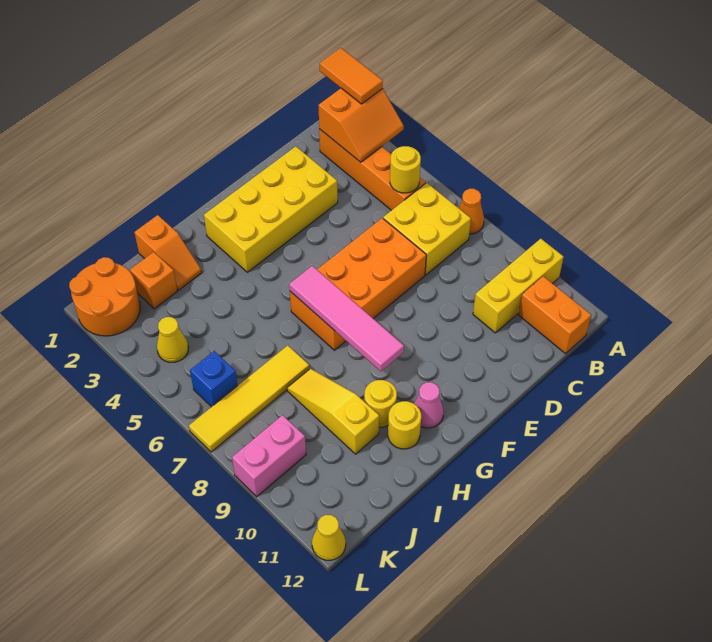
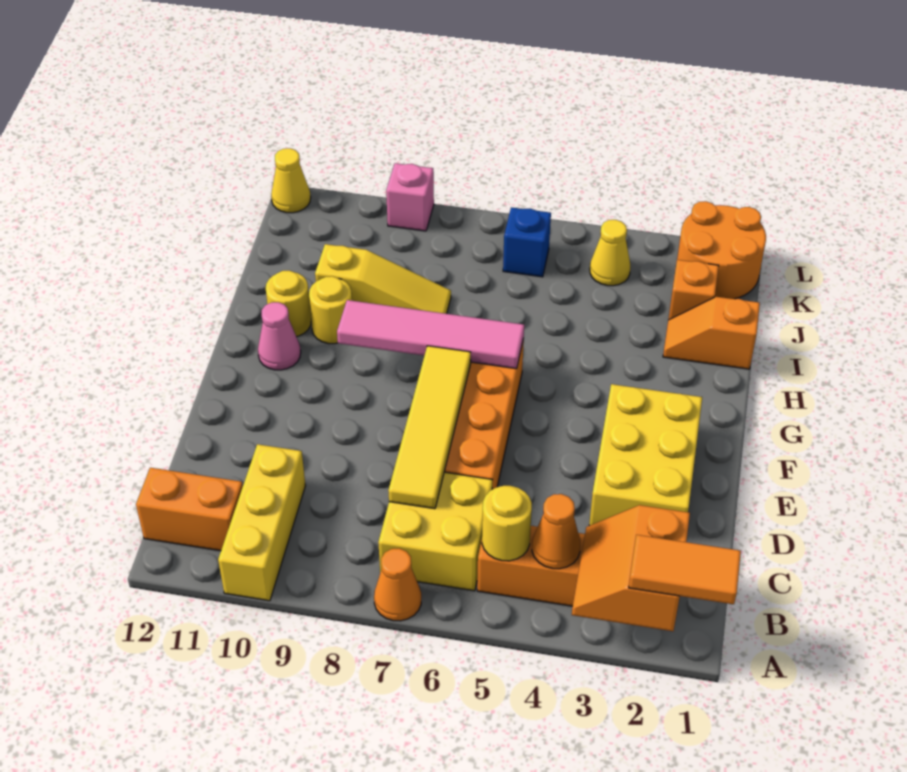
none -> orange cone B4 level 2
yellow brick D2:G3 level 1 -> yellow brick D2:F3 level 1
yellow tile I7:L7 level 1 -> yellow tile C7:F7 level 2
pink brick K9:L9 level 1 -> pink brick L9 level 1

